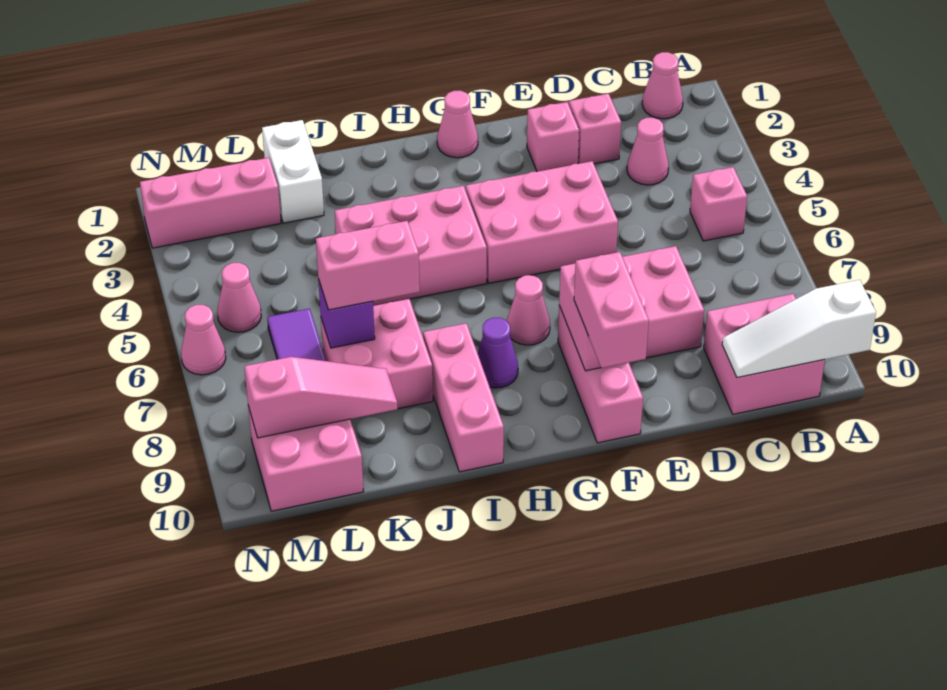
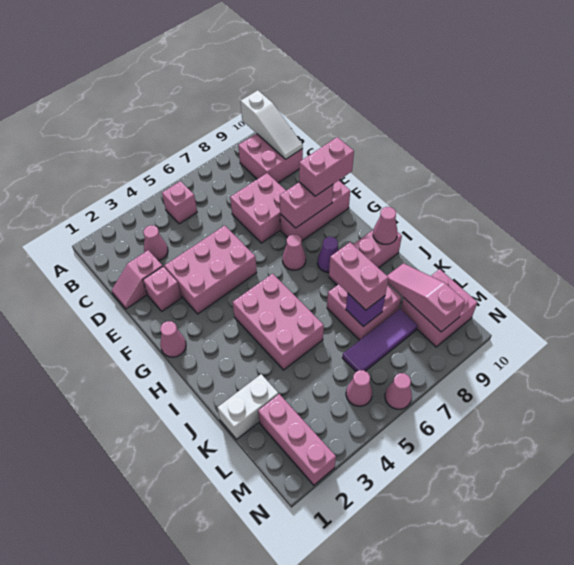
pink cone B1 level 1 -> pink cone I10 level 2
pink brick E4:G5 level 1 -> pink brick E3:F5 level 1

